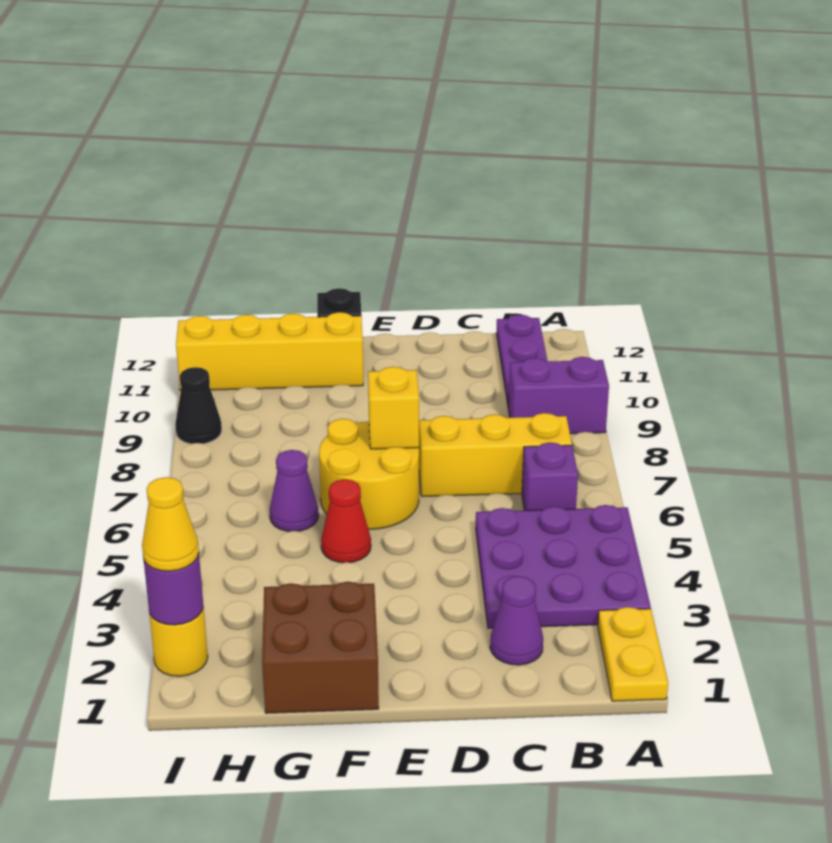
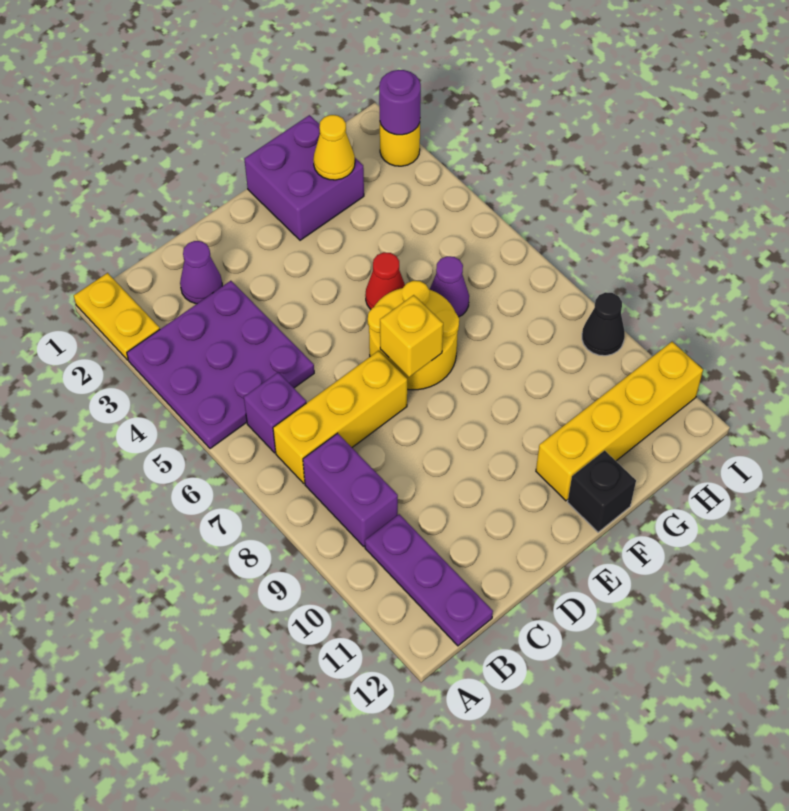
purple brick A9:B9 level 1 -> purple brick B8:B9 level 1
brown brick F1:G2 level 1 -> purple brick F1:G2 level 1
yellow cone I2 level 3 -> yellow cone G2 level 2

